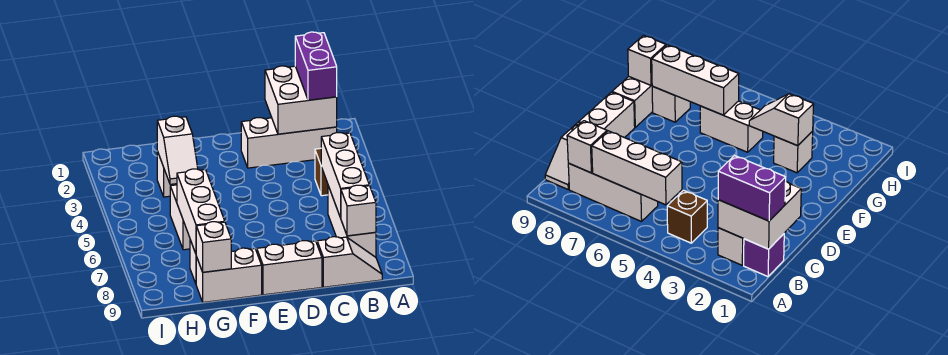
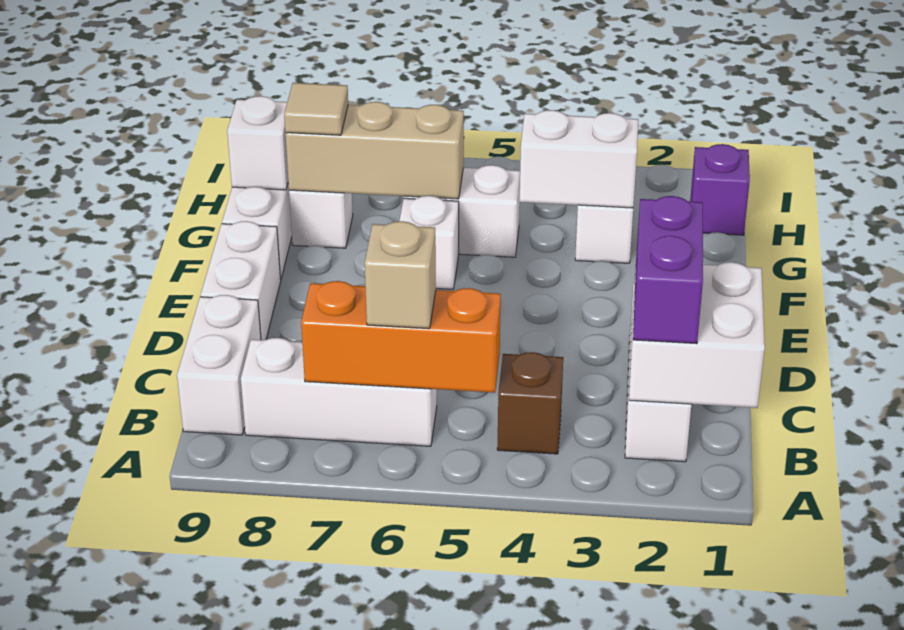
purple brick B1 level 1 -> purple brick H1 level 1
purple brick B1:B2 level 3 -> purple brick B2:C2 level 3
white brick B5:B7 level 2 -> orange brick B5:B7 level 2
none -> tan brick B6 level 3
white brick B8 level 2 -> white brick F6 level 1
white slope B9:C9 level 1 top C -> white brick B9:C9 level 1
white slope G3:G4 level 2 top 3 -> white brick G3:G4 level 2
white brick G6:G8 level 2 -> tan brick G6:G8 level 2
none -> tan tile G8 level 3

